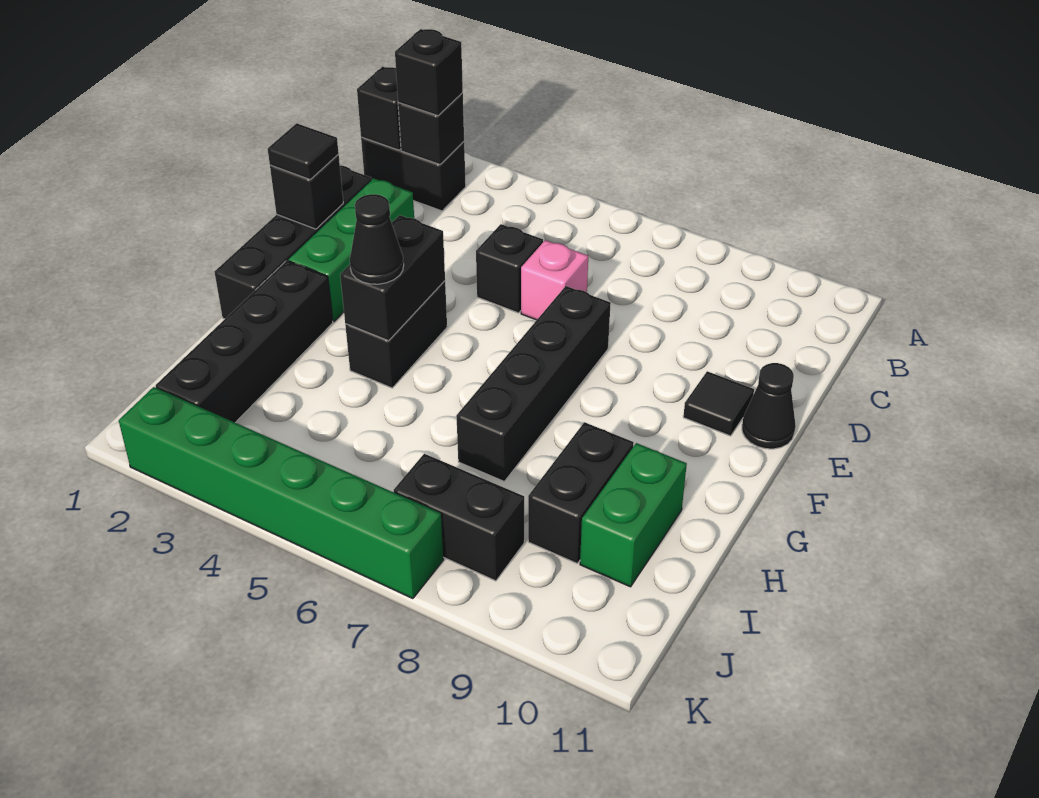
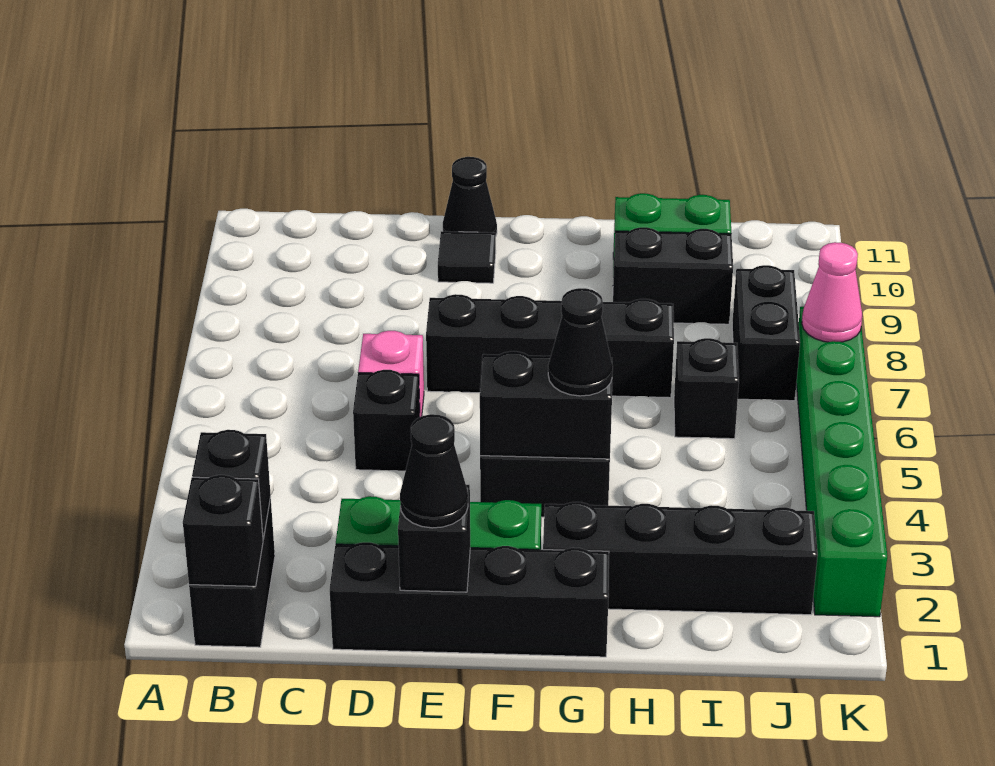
black brick B2 level 3 -> black brick I6 level 1
black tile E1 level 3 -> black cone E1 level 3
none -> pink cone K7 level 2

